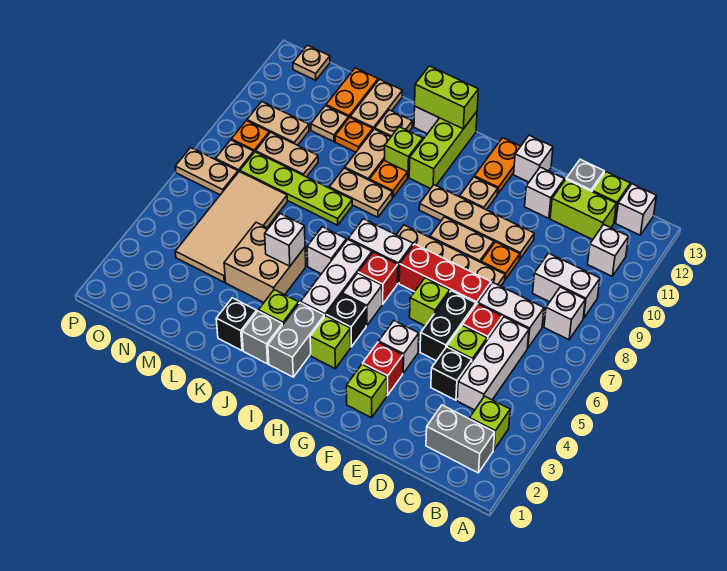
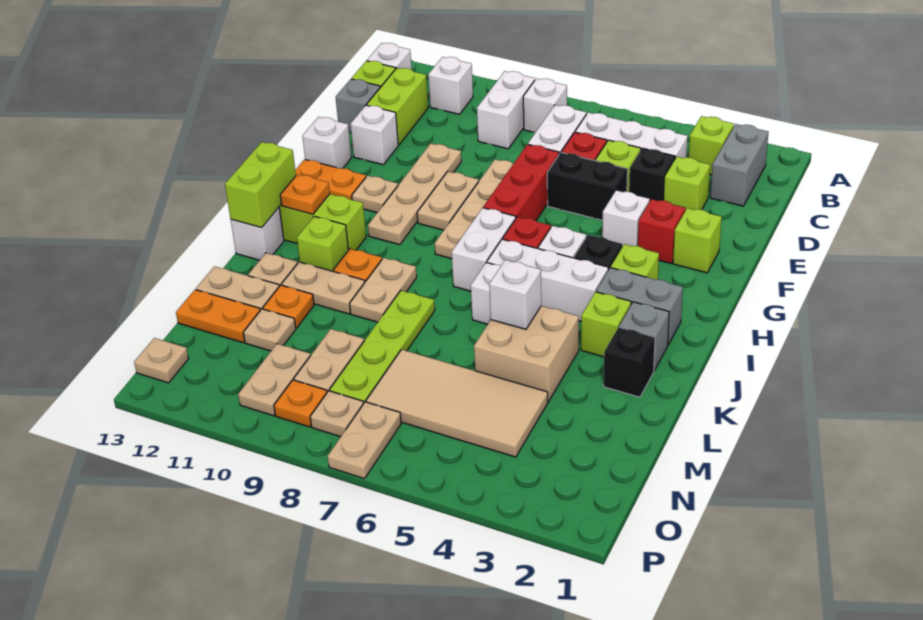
orange plate E9 level 1 -> orange plate I12 level 2
lime brick F6 level 1 -> lime brick D3 level 1

